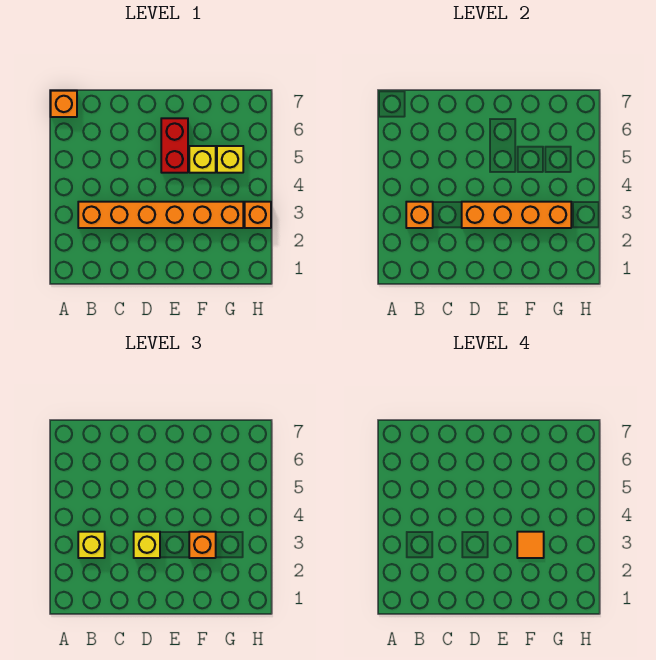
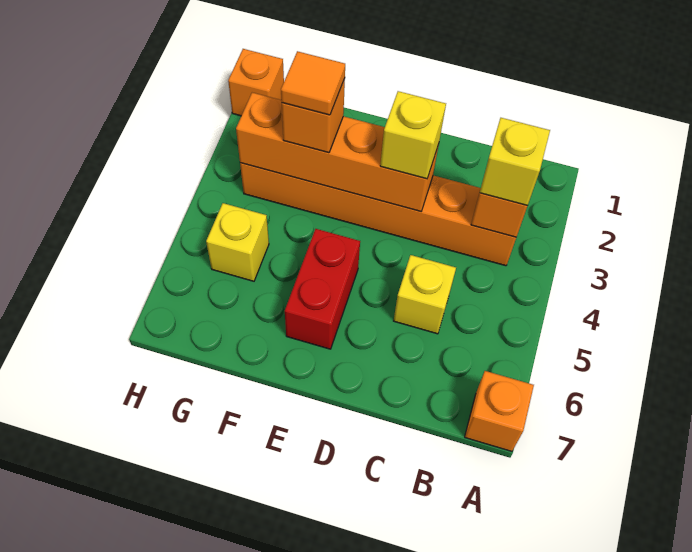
yellow brick F5 level 1 -> yellow brick C5 level 1
orange brick H3 level 1 -> orange brick H1 level 1

